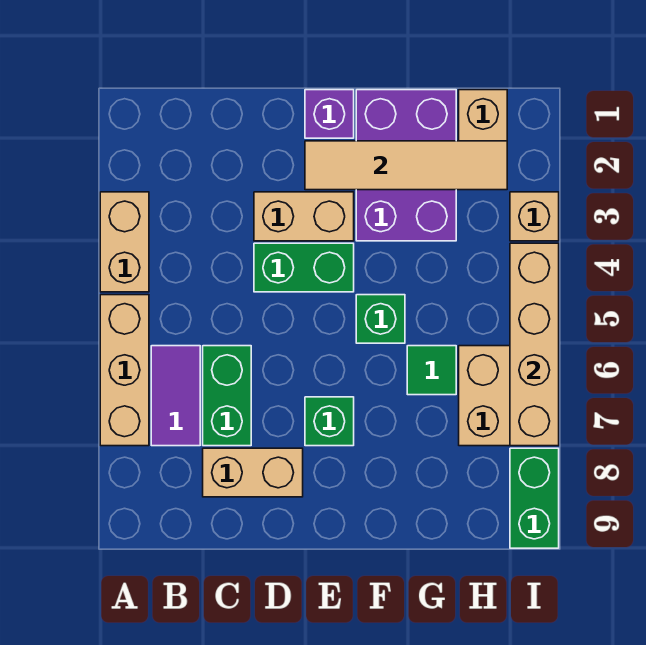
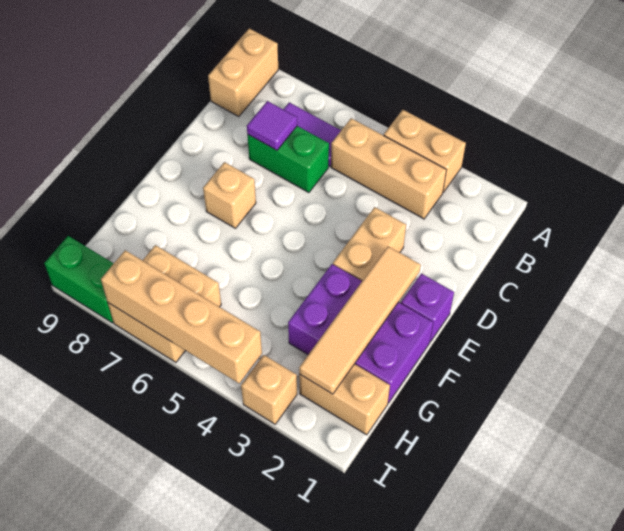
tan brick A5:A7 level 1 -> tan brick B3:B5 level 1
none -> purple tile C7 level 2
tan brick C8:D8 level 1 -> tan brick A9:B9 level 1
green brick D4:E4 level 1 -> none
green brick E7 level 1 -> tan brick E7 level 1
green brick F5 level 1 -> none
green tile G6 level 1 -> none

